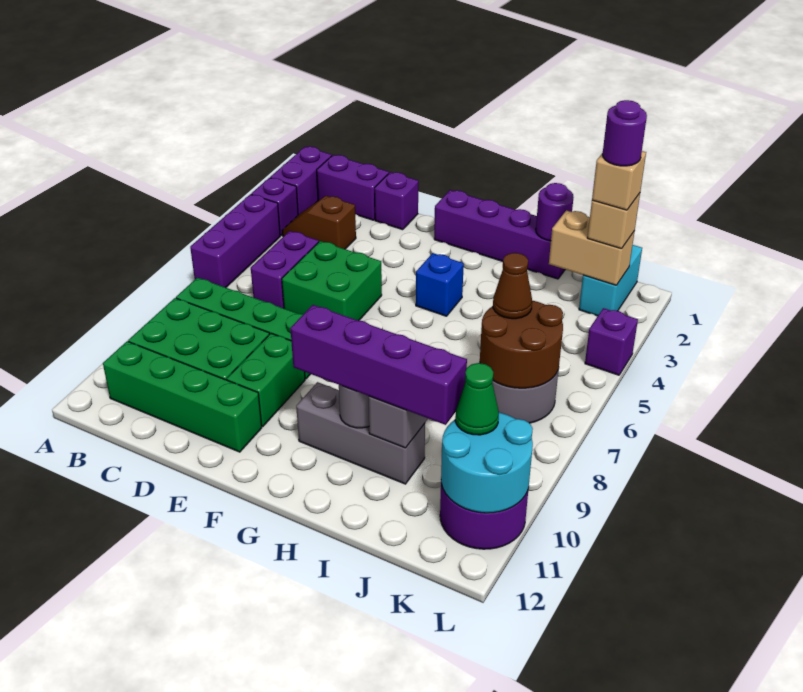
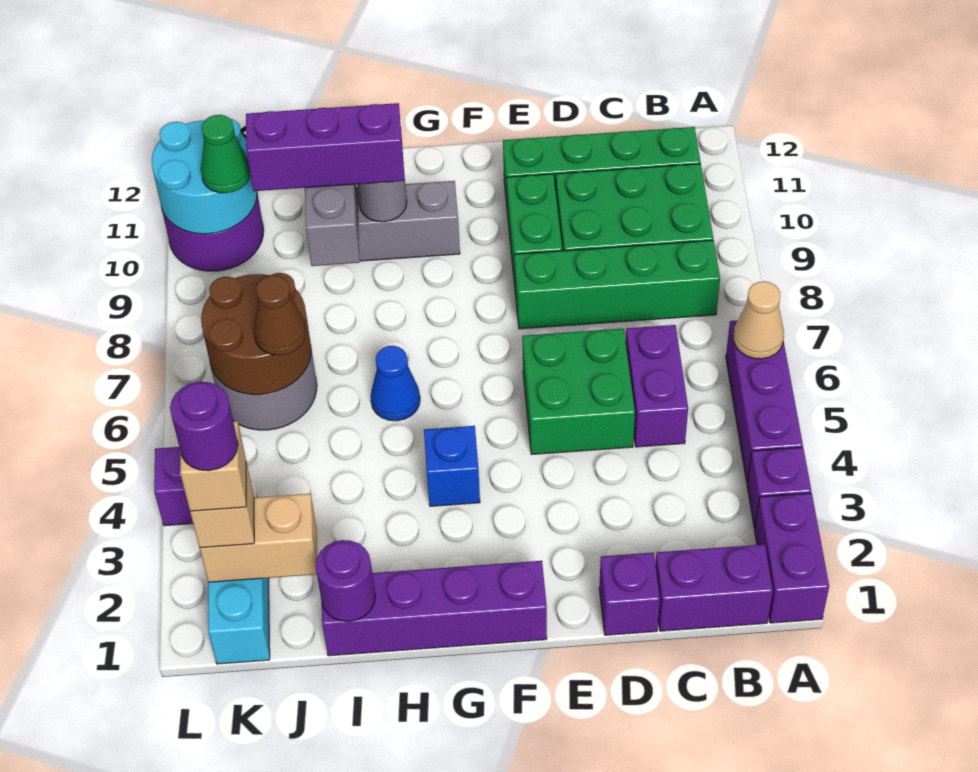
none -> tan cone A6 level 2
brown slope B3:C3 level 1 top C -> none
purple brick G10:J10 level 3 -> purple brick H10:J10 level 3
none -> blue cone H6 level 1

